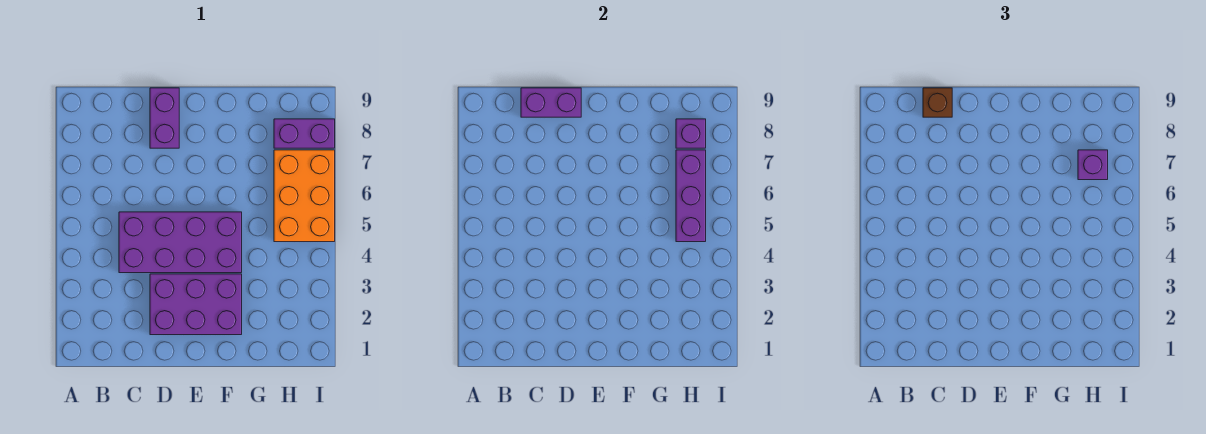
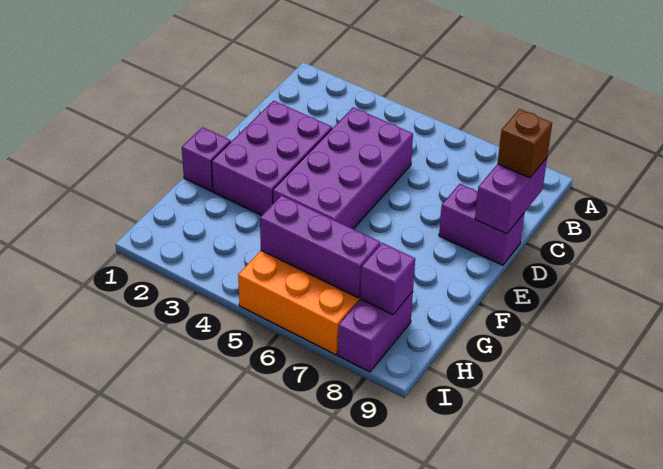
purple brick H7 level 3 -> purple brick F1 level 1

